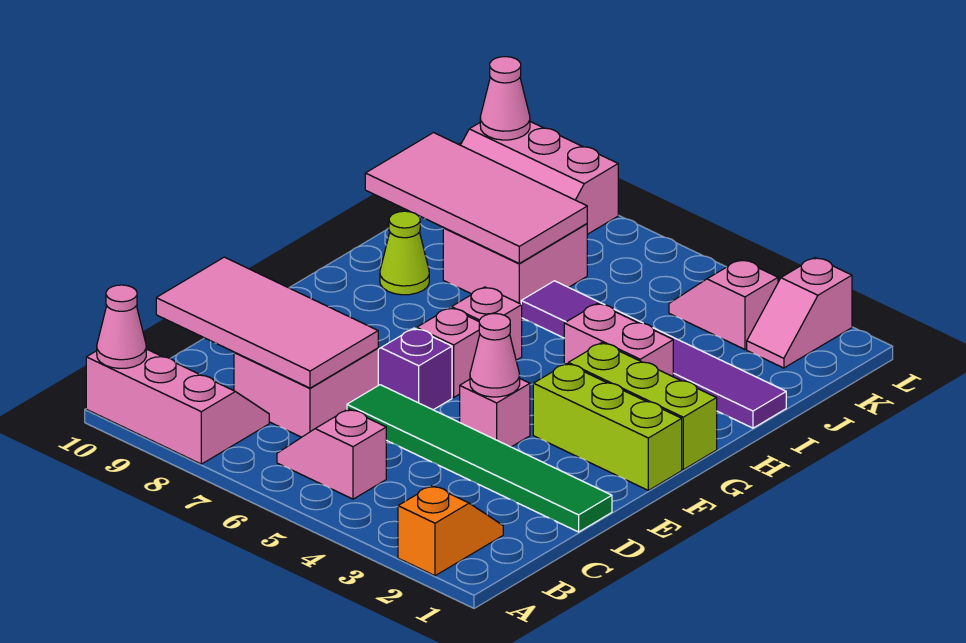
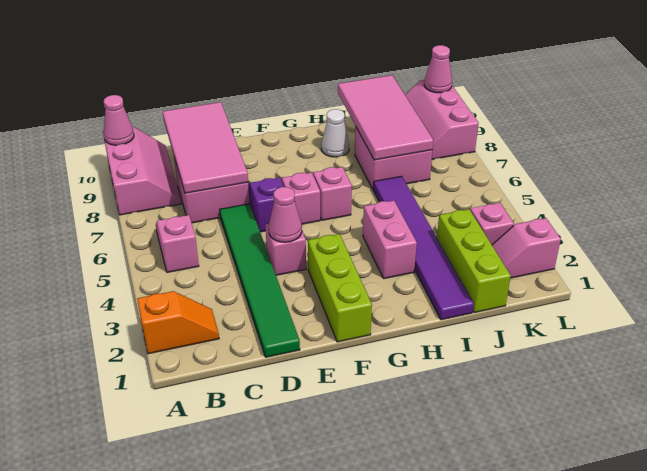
lime brick G1:G3 level 1 -> lime brick J1:J3 level 1
lime cone H9 level 1 -> white cone H9 level 1

